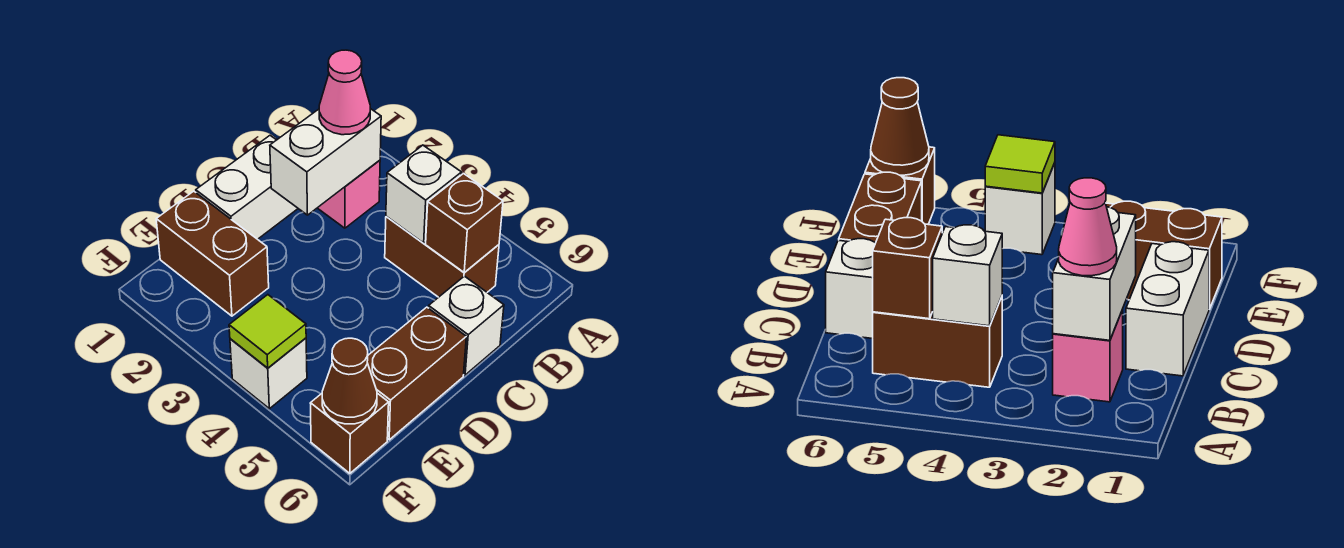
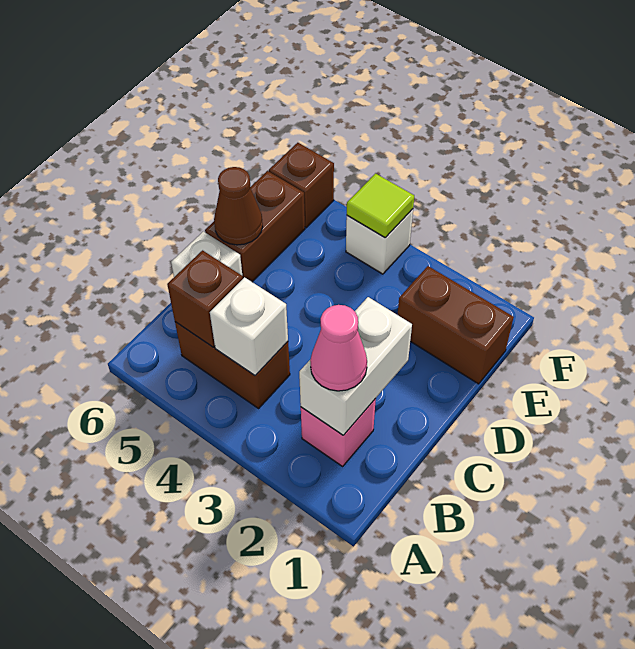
white brick C1:D1 level 1 -> none
brown cone F6 level 2 -> brown cone D6 level 2

